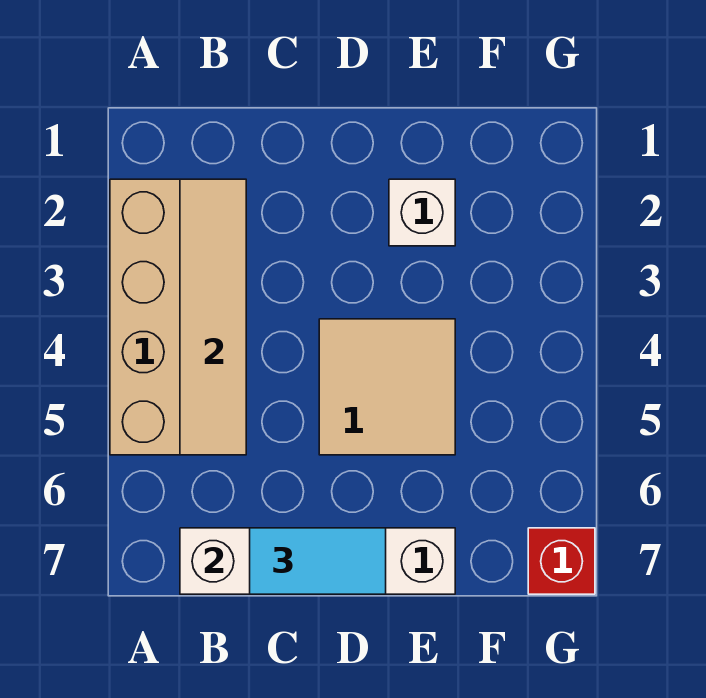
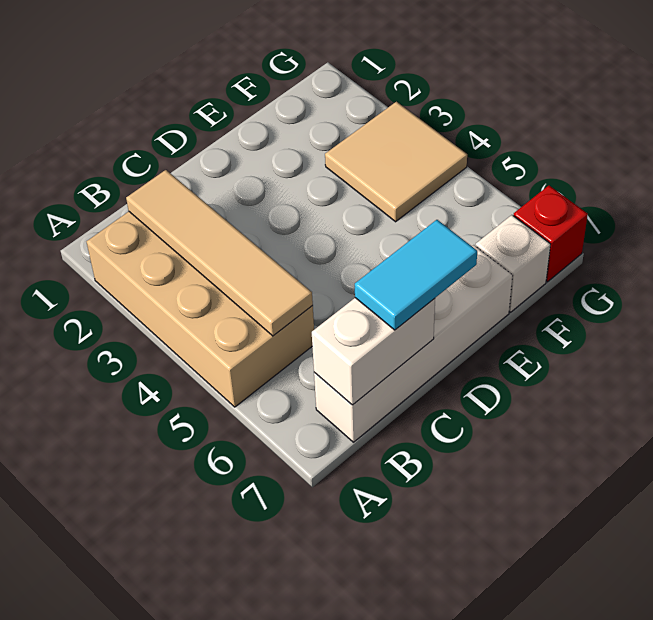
tan tile D4:E5 level 1 -> tan tile F3:G4 level 1
white brick E2 level 1 -> white brick F7 level 1

